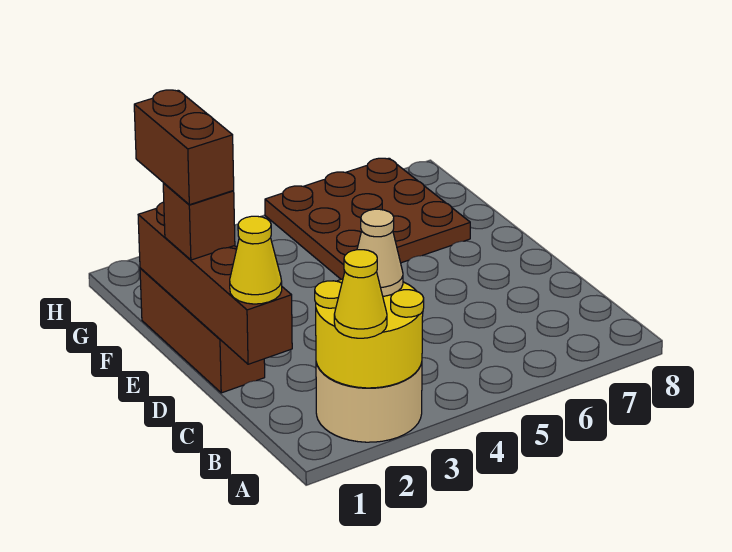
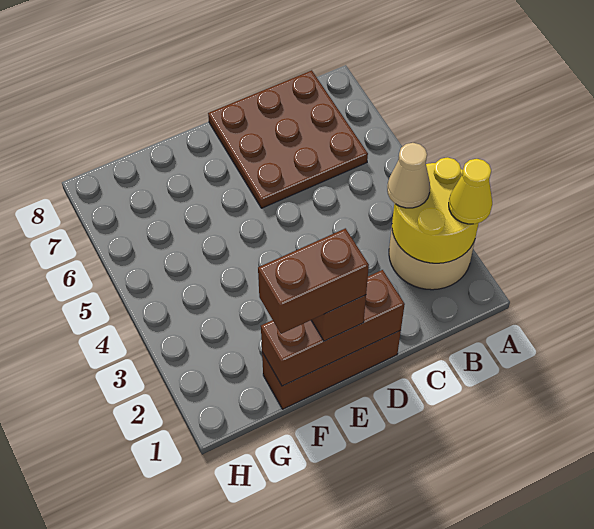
brown brick C1:F1 level 2 -> brown brick D1:F1 level 2
yellow cone C1 level 3 -> none
brown plate F5:H7 level 1 -> brown plate B6:D8 level 1

